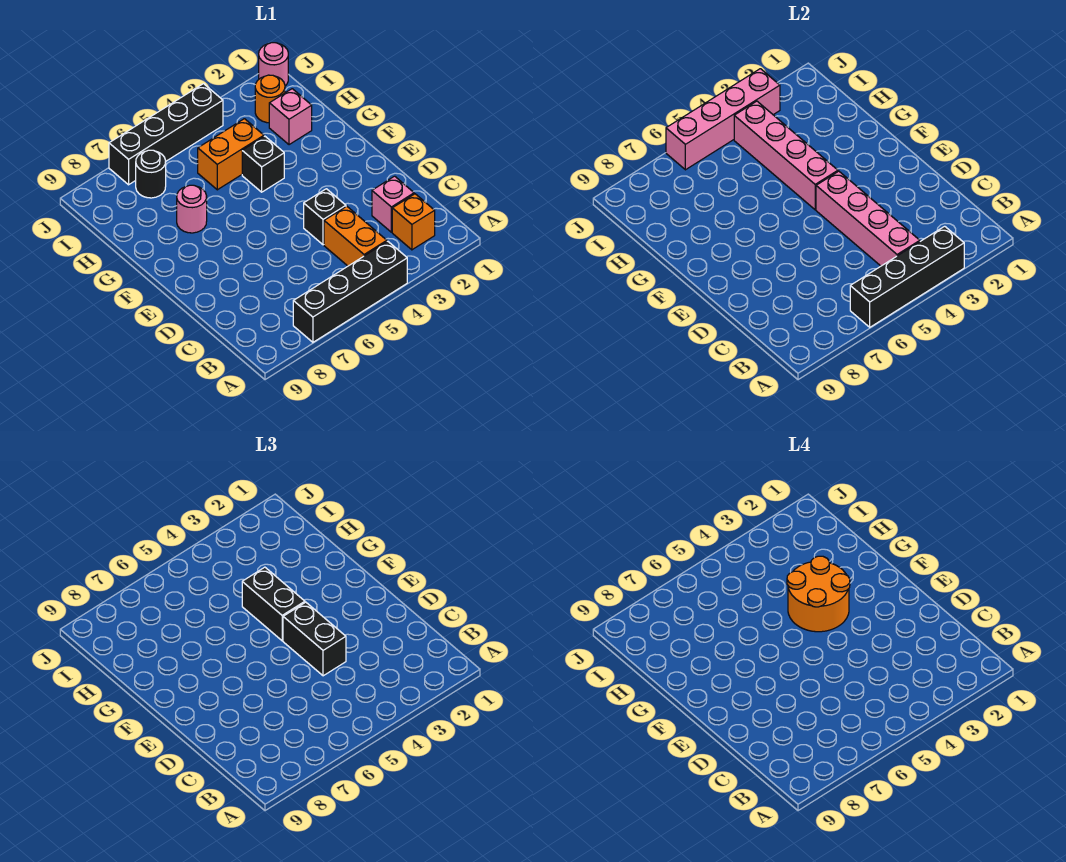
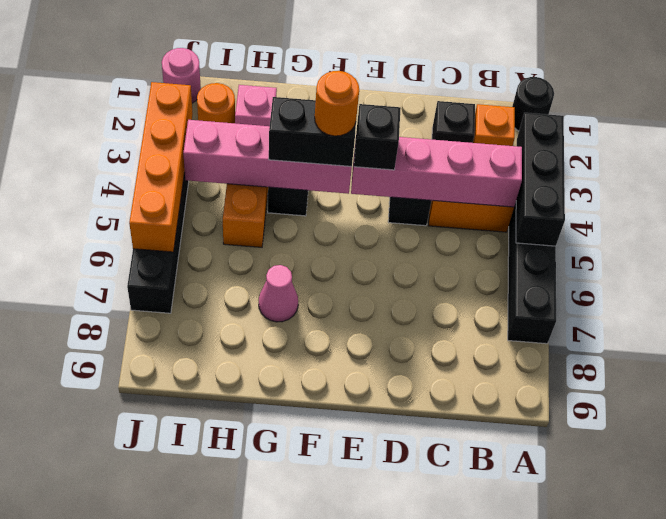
black brick A3:A6 level 2 -> black brick A3:A5 level 2
pink brick C2 level 1 -> black brick C2 level 1
black brick D4:E4 level 3 -> black brick E4 level 3
orange round brick F3:G4 level 4 -> orange round brick F4 level 4
pink round brick G7 level 1 -> pink cone G7 level 1
black round brick I7 level 1 -> black round brick A1 level 1
pink brick J3:J6 level 2 -> orange brick J3:J6 level 2

